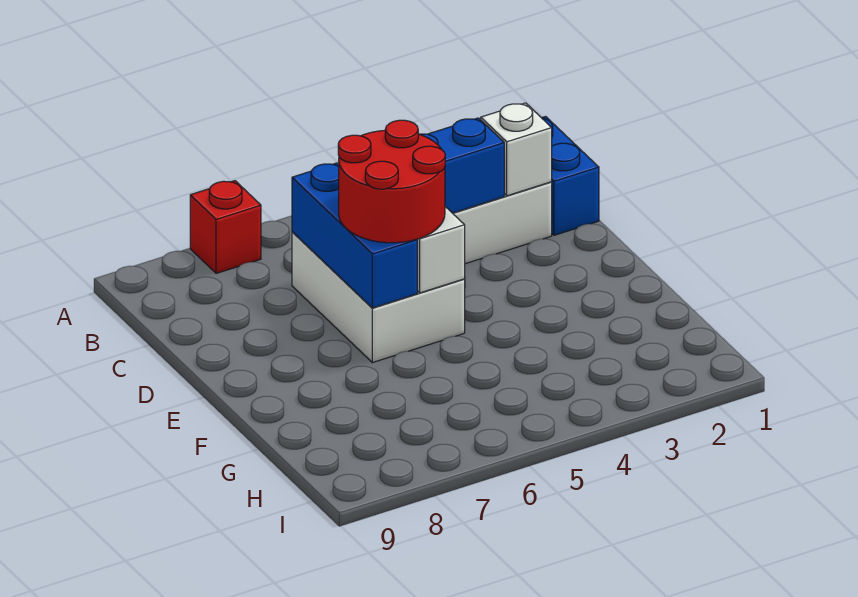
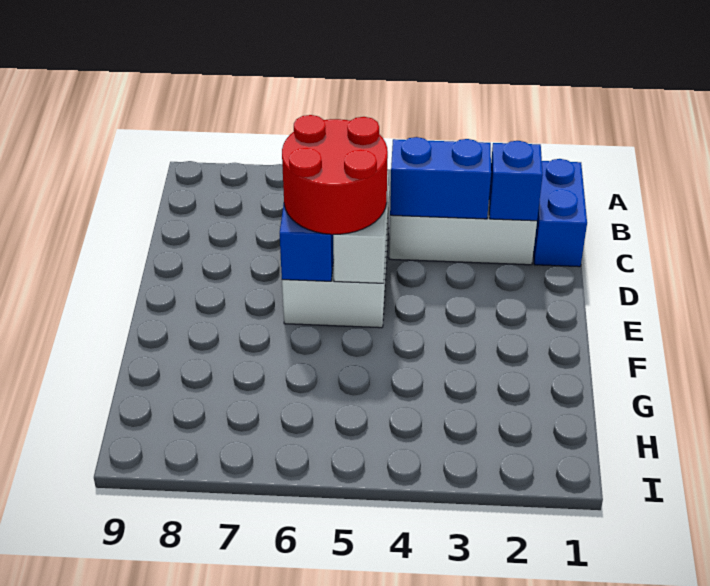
red brick A7 level 1 -> none
white brick C2 level 2 -> blue brick C2 level 2

